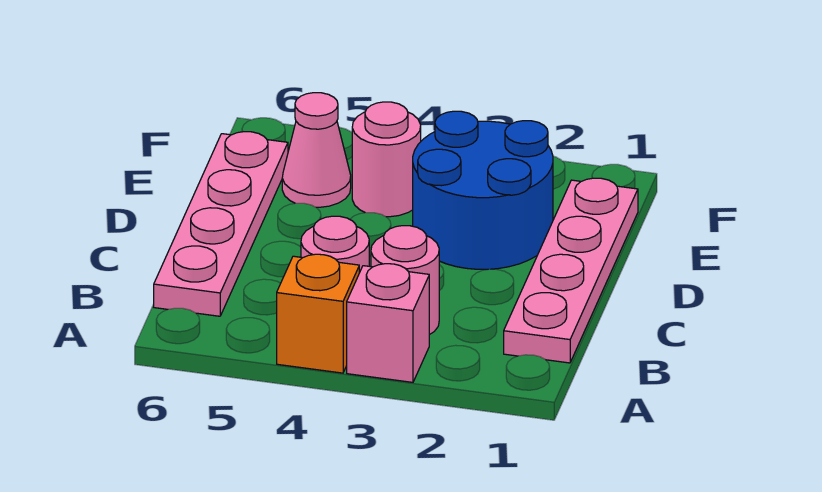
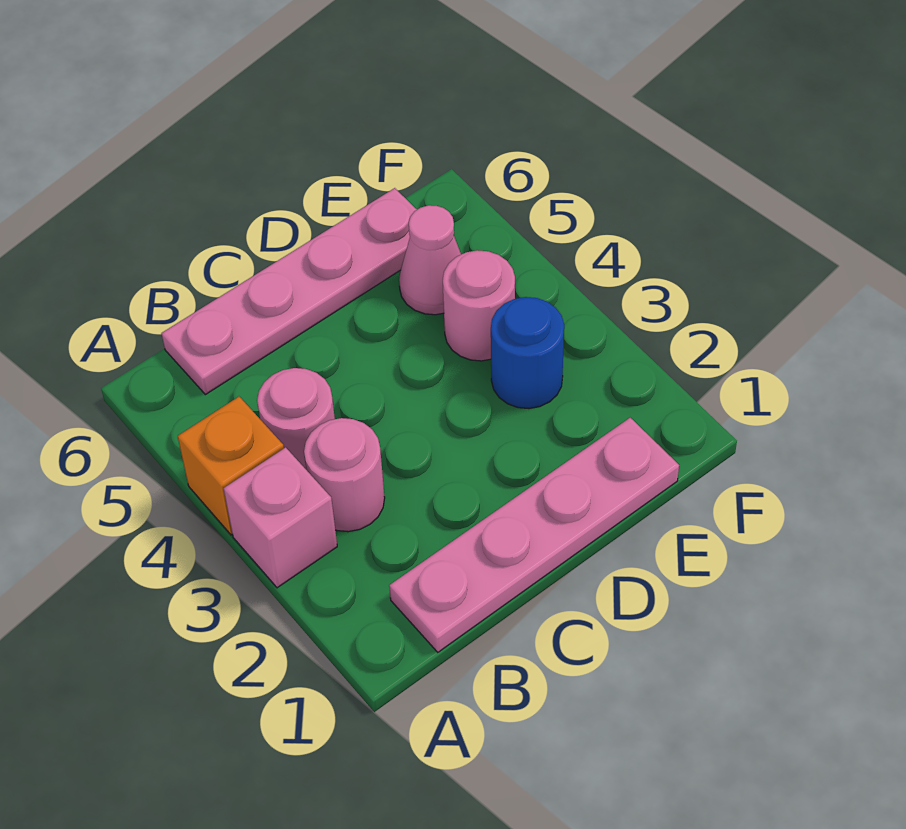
blue round brick D2:E3 level 1 -> blue round brick E3 level 1

